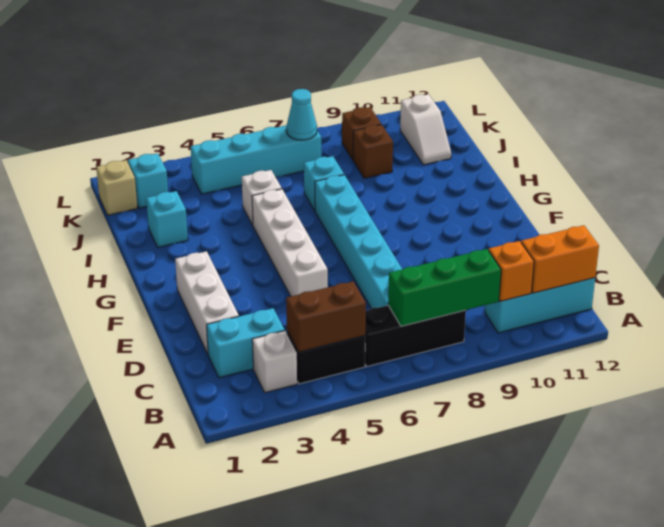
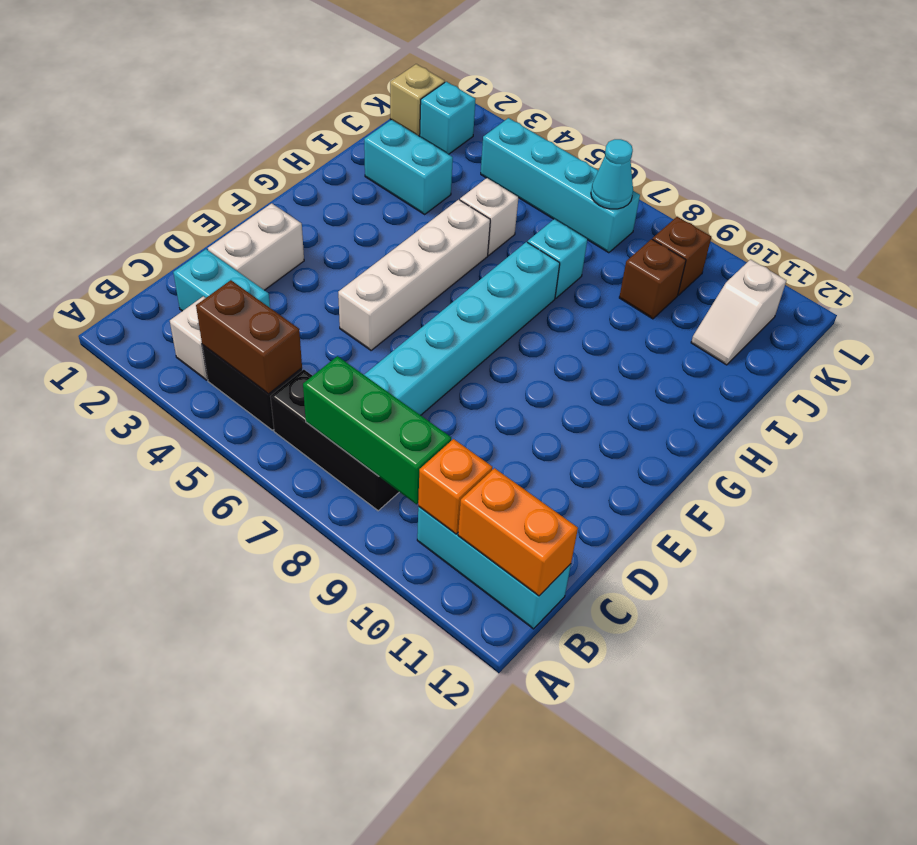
white brick D2:F2 level 1 -> white brick D2:E2 level 1
cyan brick I2 level 1 -> cyan brick I2:I3 level 1

